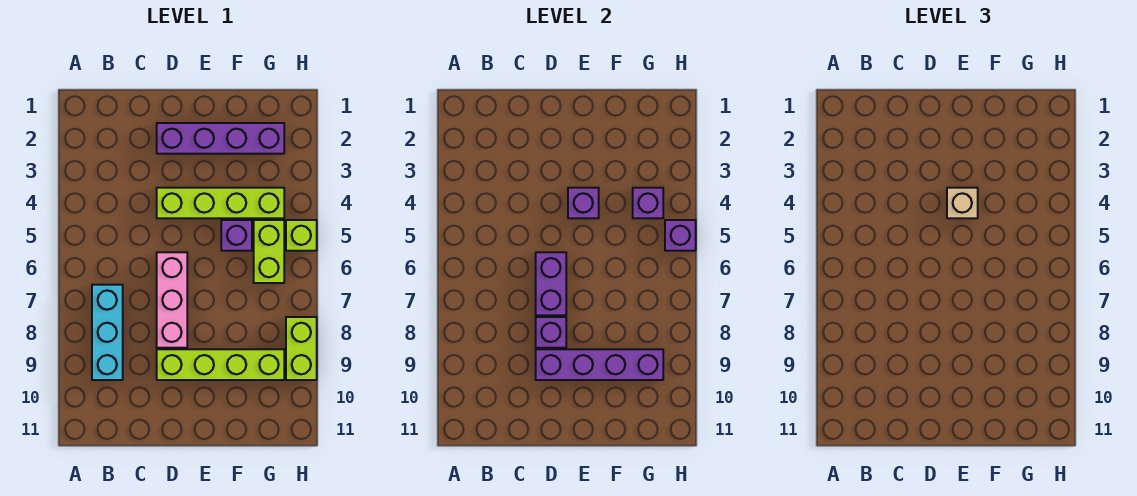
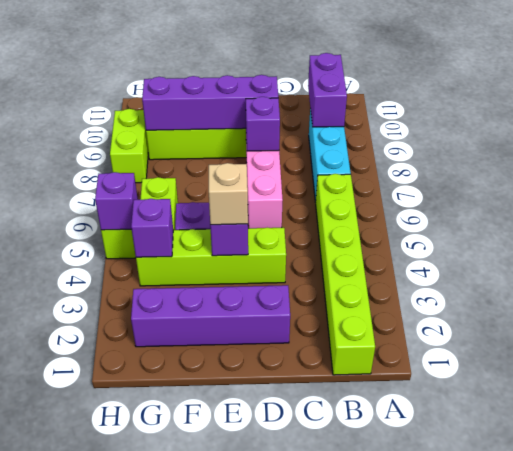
none -> lime brick B1:B6 level 1
purple brick D6:D7 level 2 -> purple brick B9:B10 level 2

